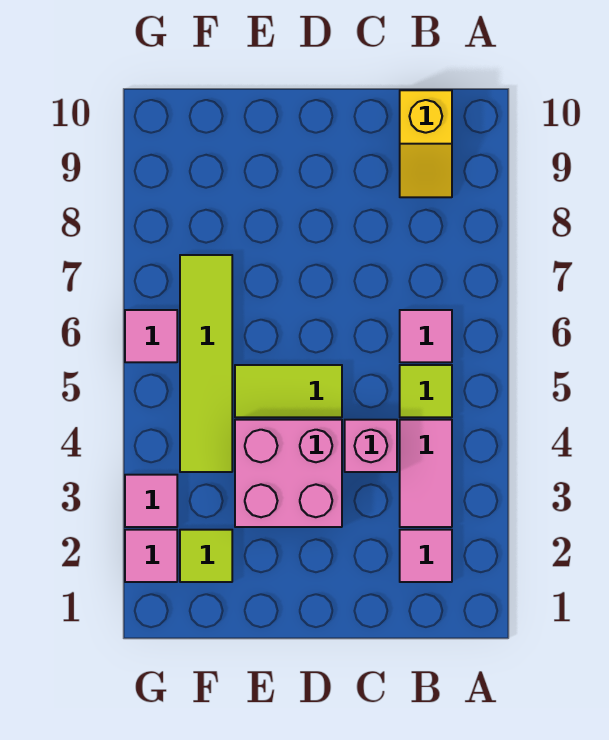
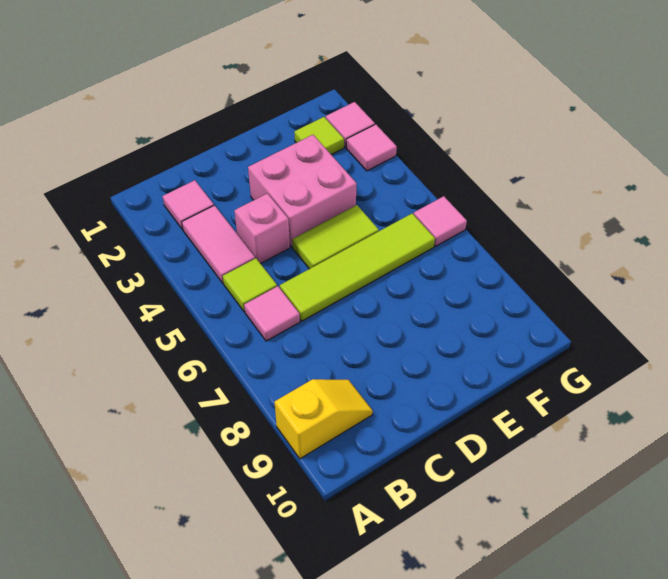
yellow slope B9:B10 level 1 top 10 -> yellow slope A9:B9 level 1 top A
lime tile F4:F7 level 1 -> lime tile C6:F6 level 1

